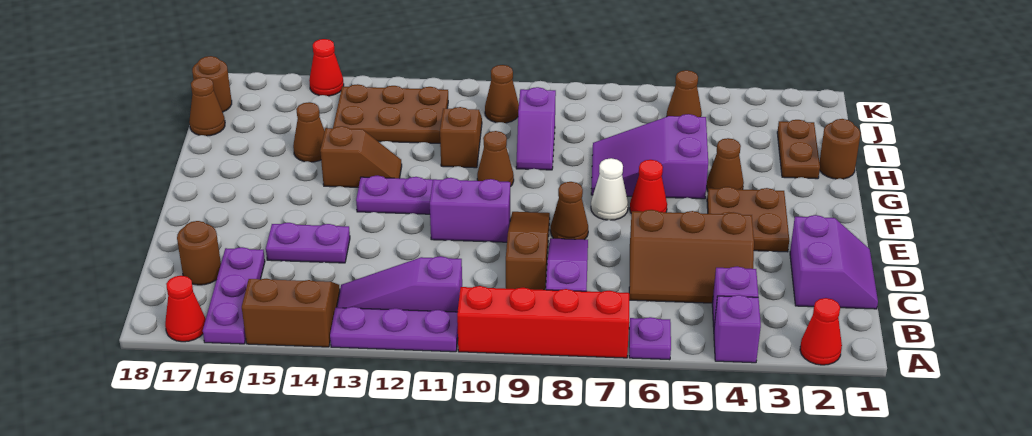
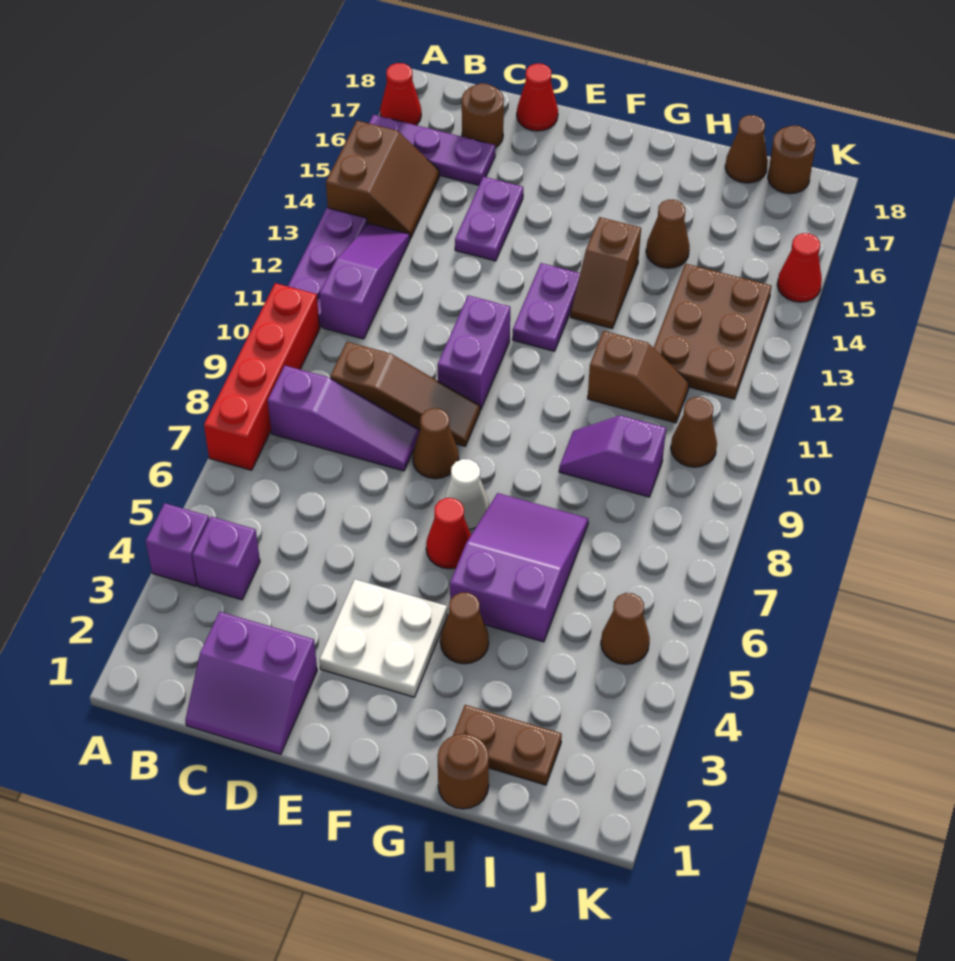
red cone A2 level 1 -> red cone D18 level 1
purple plate A6 level 1 -> none
brown slope C4:D6 level 1 top D -> none
brown plate E3:F4 level 1 -> white plate E3:F4 level 1
brown cone G10 level 1 -> none

